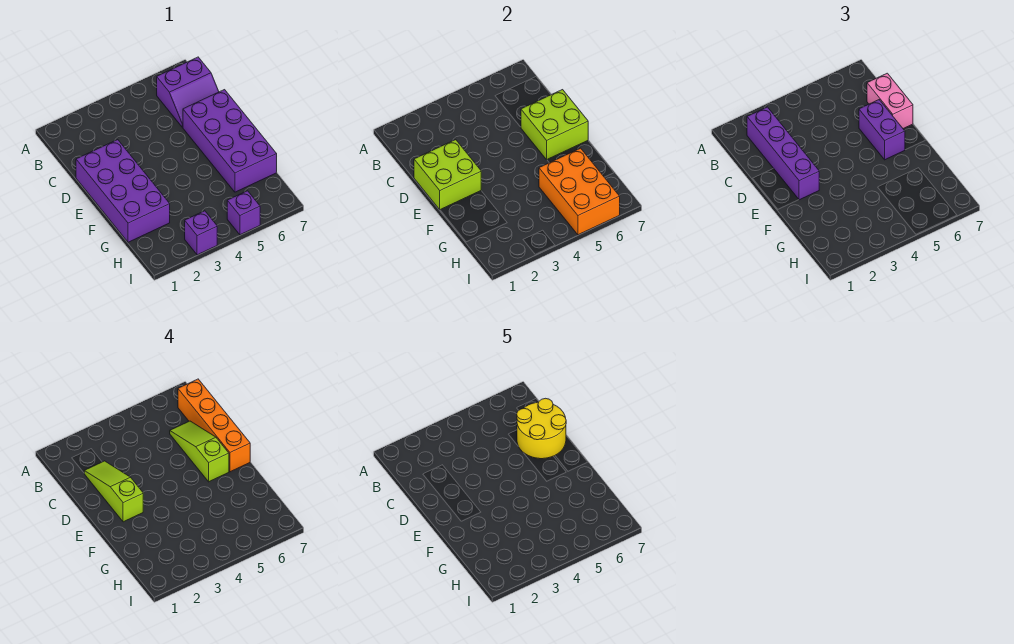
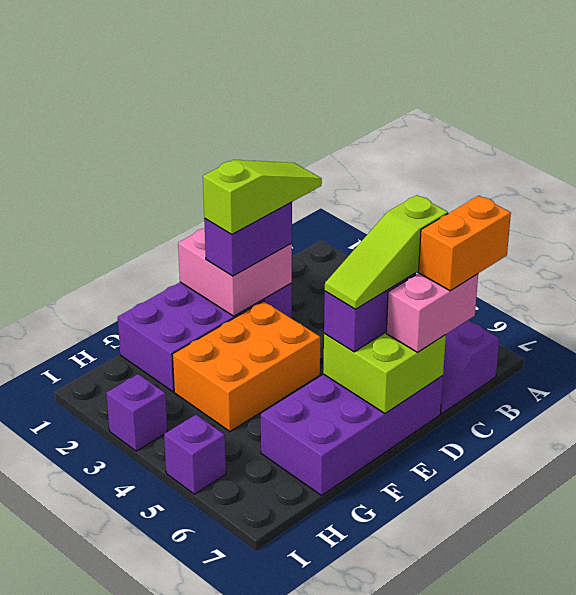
purple brick B2:E2 level 3 -> purple brick D2:E2 level 3
orange brick B7:E7 level 4 -> orange brick B7:C7 level 4
lime slope C6:E6 level 4 top E -> lime slope C6:E6 level 4 top C
yellow round brick C6:D7 level 5 -> none
lime brick D1:E2 level 2 -> pink brick D1:E2 level 2
orange brick G5:I6 level 2 -> orange brick E3:G4 level 1

